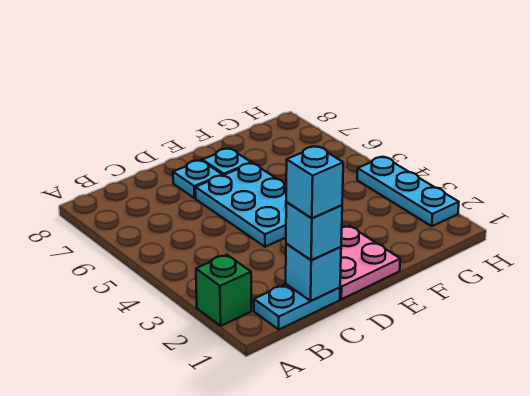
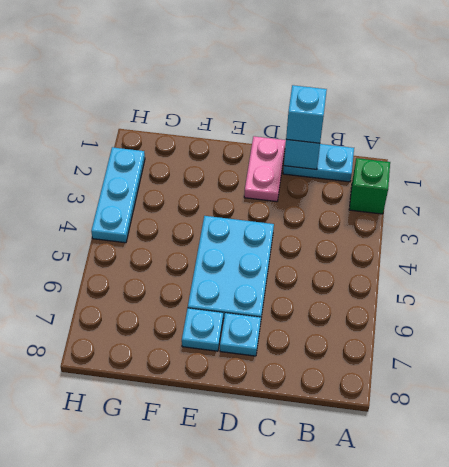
cyan brick C1 level 4 -> none
pink plate D1:E2 level 1 -> pink plate D1:D2 level 1

